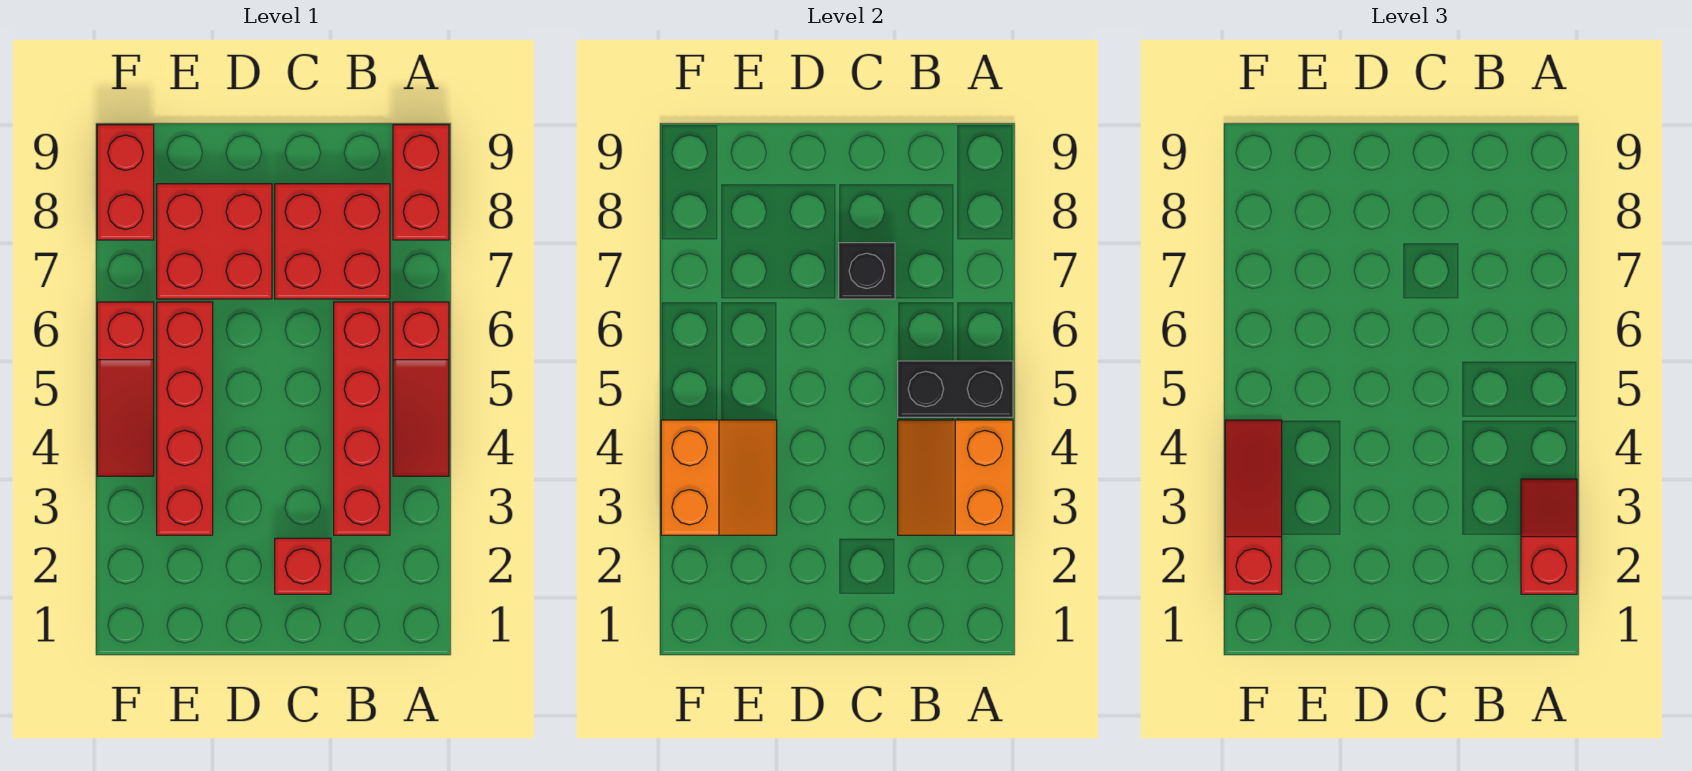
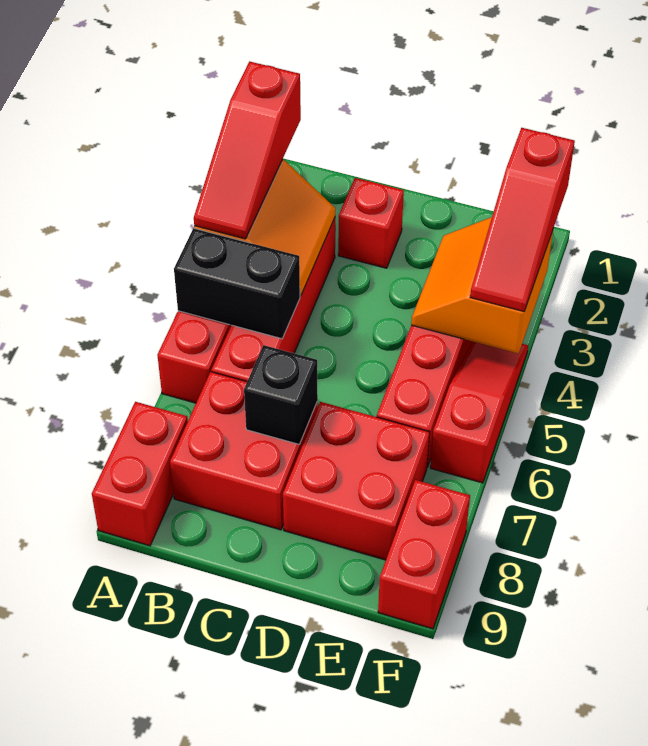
red slope A2:A3 level 3 top 2 -> red slope A2:A4 level 3 top 2

